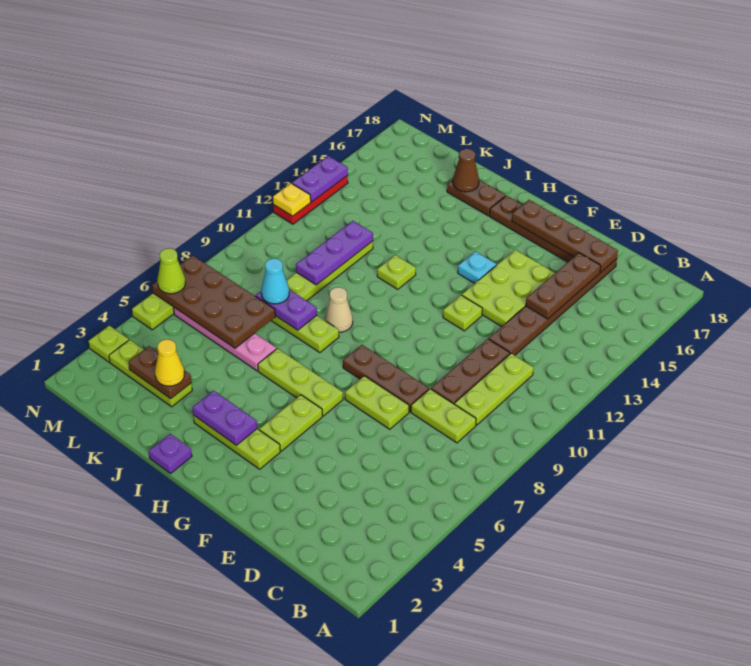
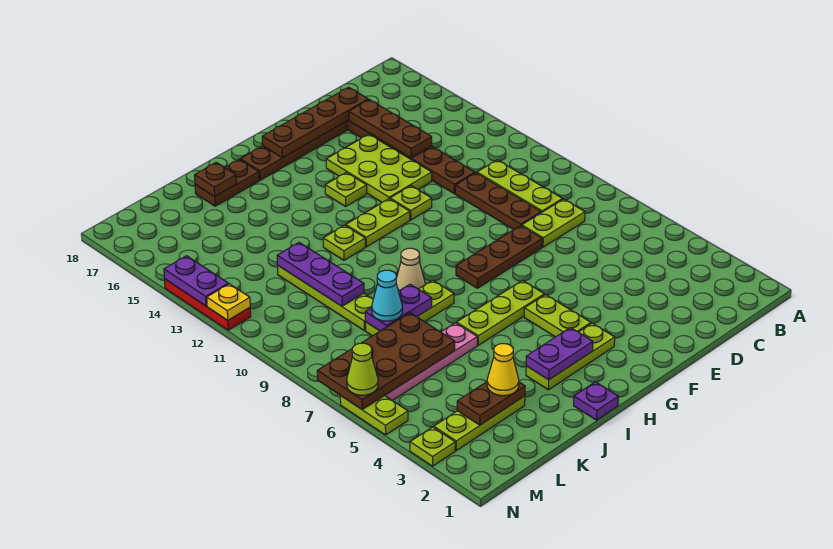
lime plate E7:F7 level 1 -> lime plate G12:H12 level 1
cyan plate G14 level 1 -> lime plate G14 level 1
brown cone J17 level 2 -> brown plate J17 level 2

